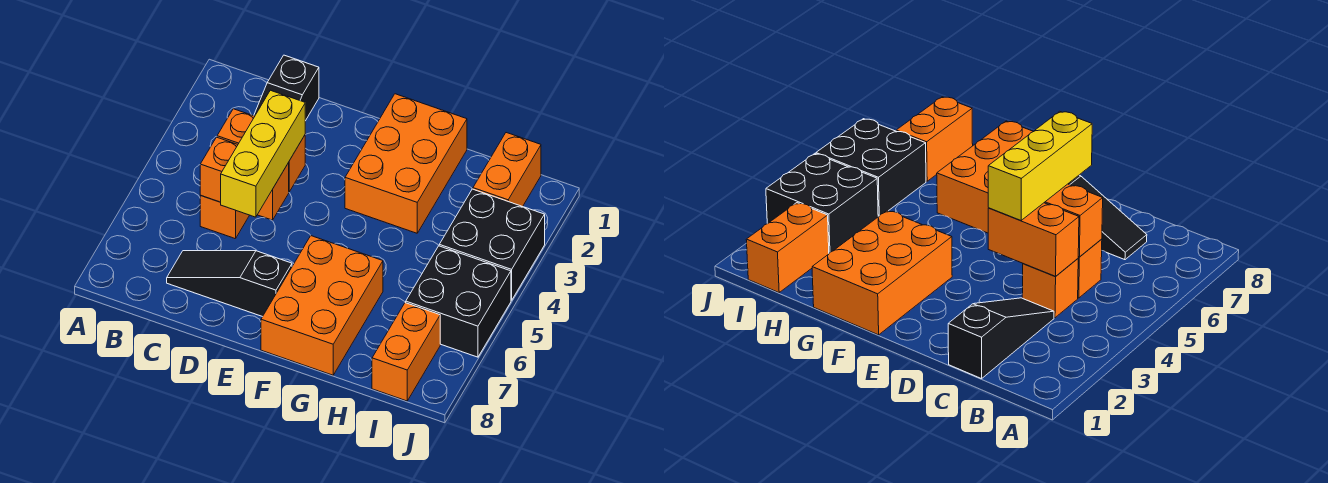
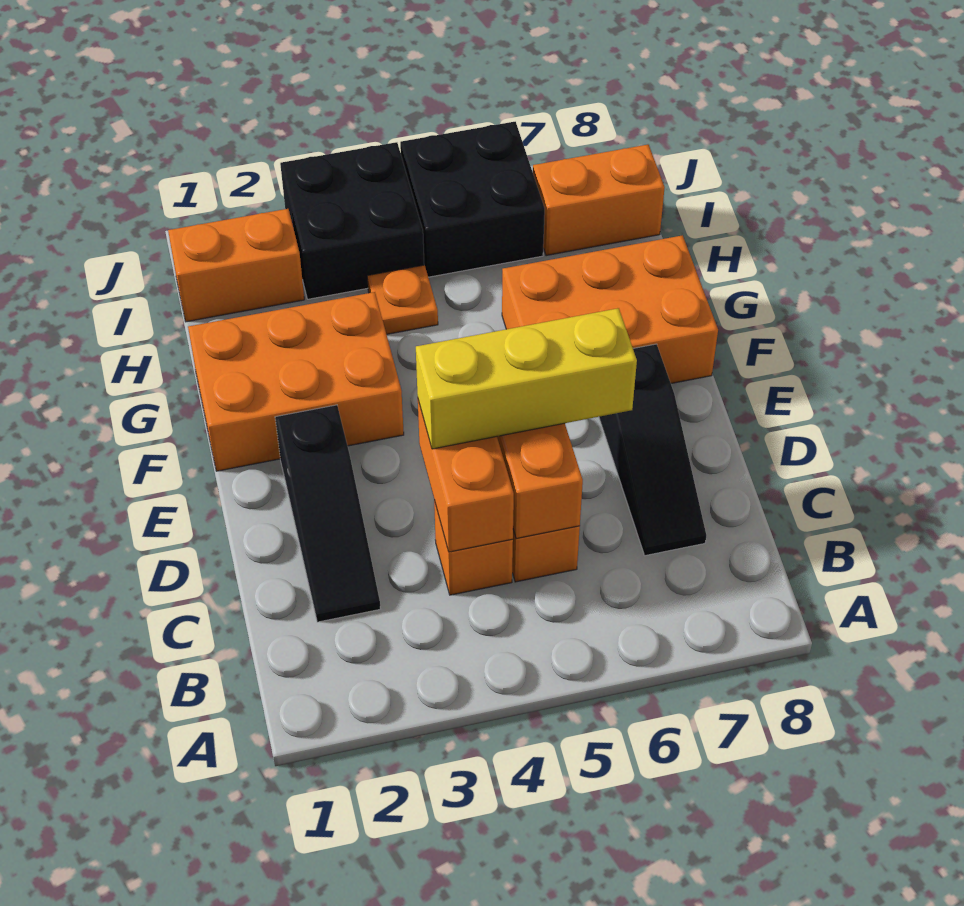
black slope C1:C3 level 1 top 1 -> black slope C2:E2 level 1 top E
none -> orange plate H4 level 1

